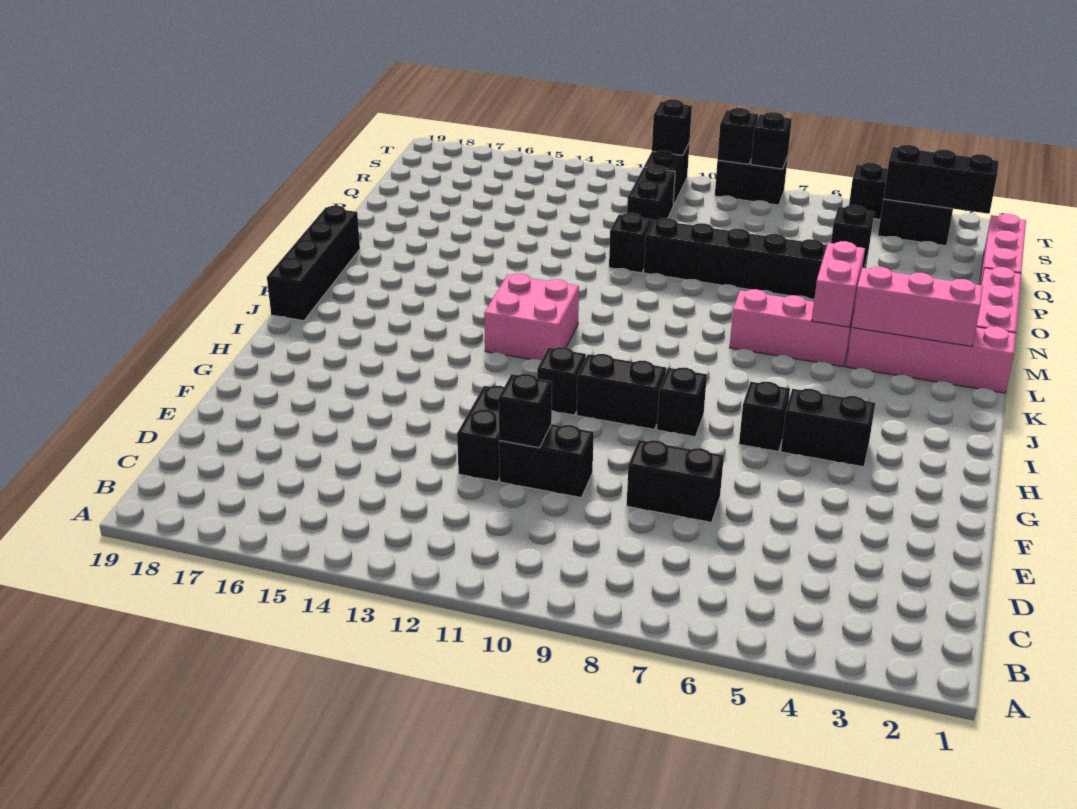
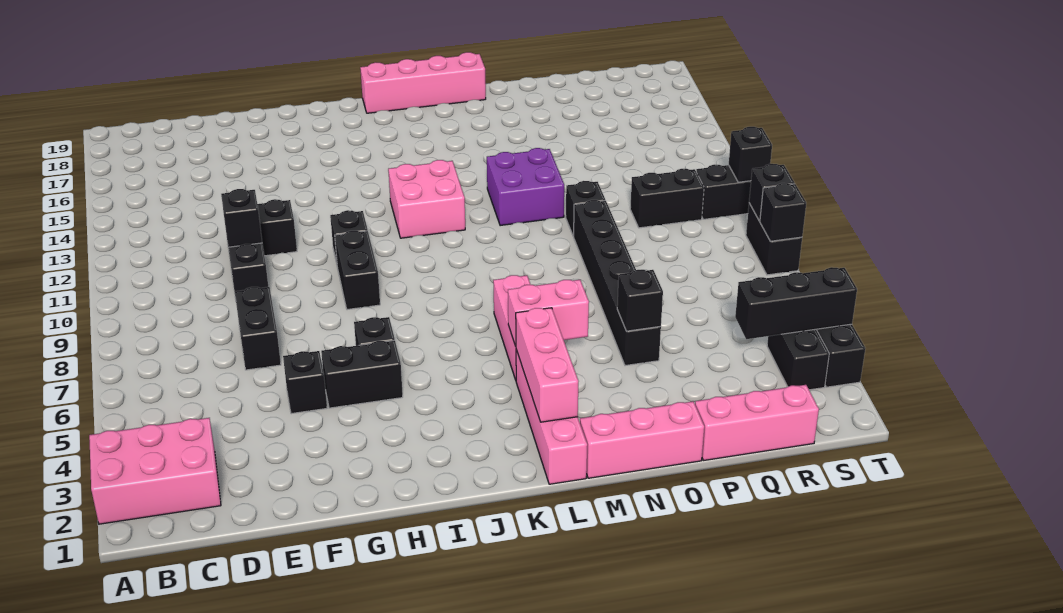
none -> pink brick A2:C3 level 1
black brick H4:H5 level 1 -> black brick G5:H5 level 1
black brick H8 level 1 -> black brick F5 level 1
black brick J19:M19 level 1 -> pink brick J19:M19 level 1
none -> purple brick M12:N13 level 1
black brick S2:S4 level 2 -> black brick R4:T4 level 2

